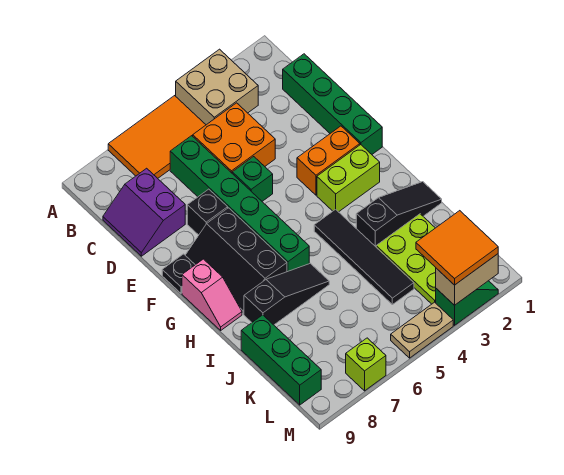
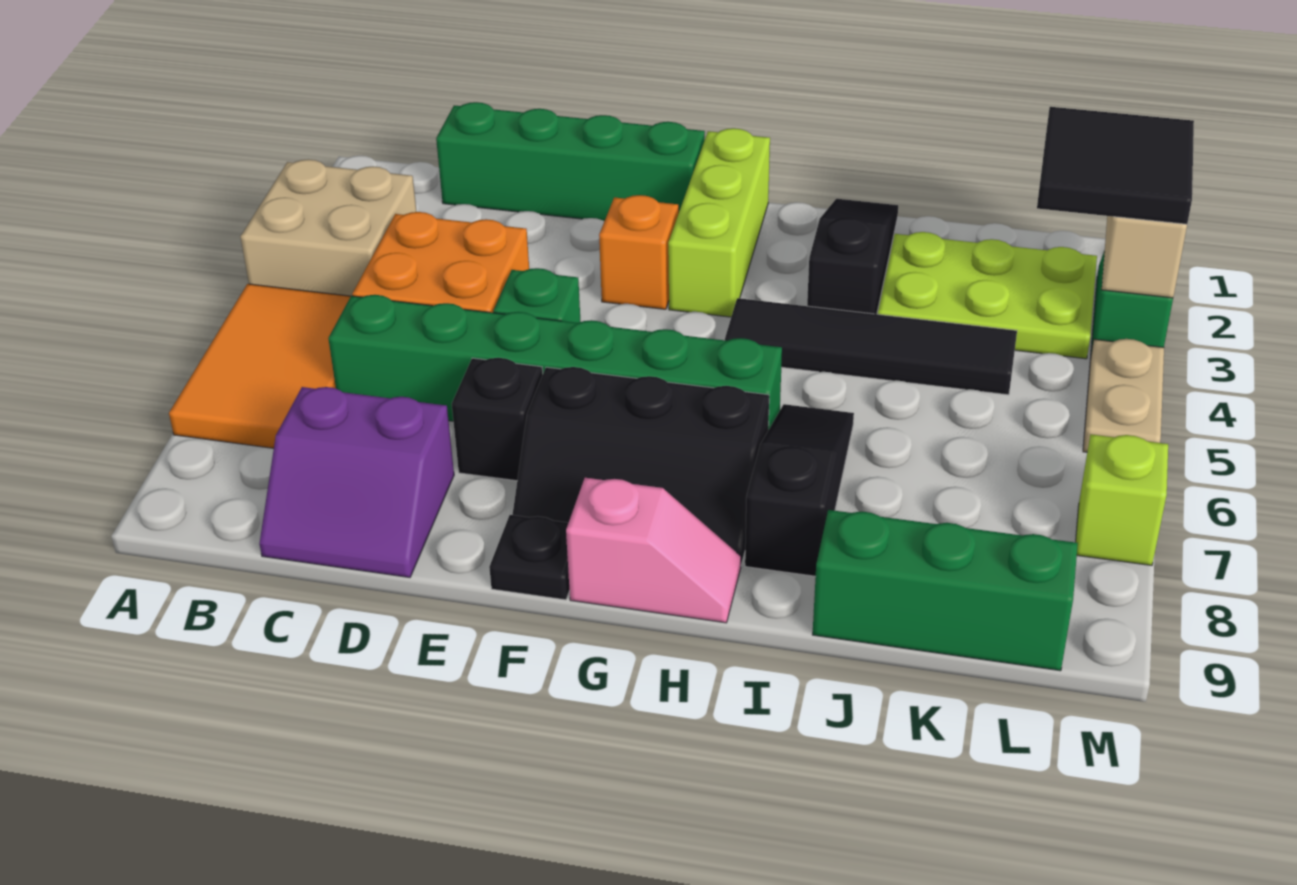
orange brick F2:F3 level 1 -> orange brick F3 level 1
lime brick G2:G3 level 1 -> lime brick G1:G3 level 1
orange tile L2:M3 level 3 -> black tile L2:M3 level 3

